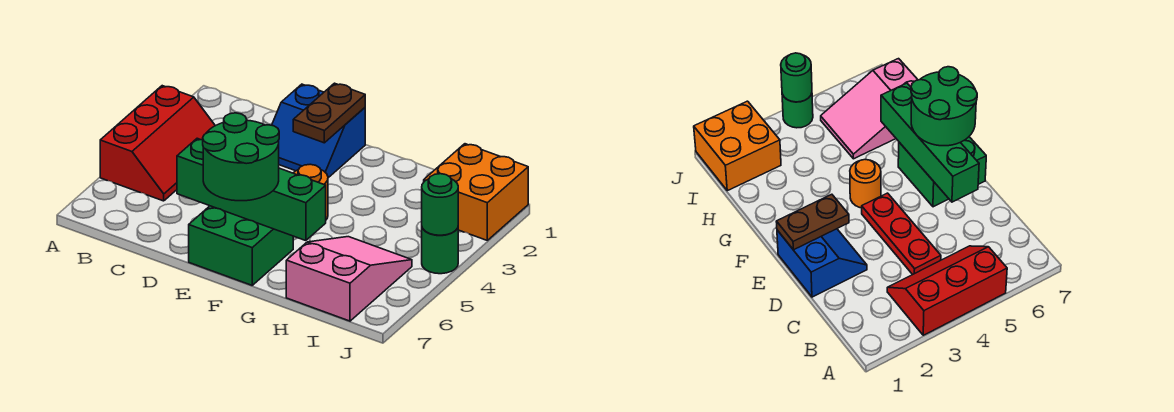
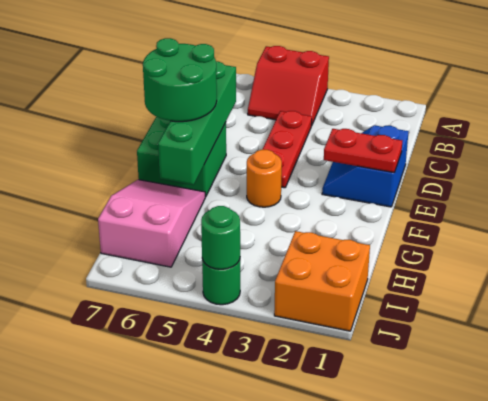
red slope A3:B5 level 1 top A -> red slope A4:B5 level 1 top A
brown plate E1:E2 level 2 -> red plate E1:E2 level 2
pink slope H5:I7 level 1 top 7 -> pink slope G6:I7 level 1 top I

